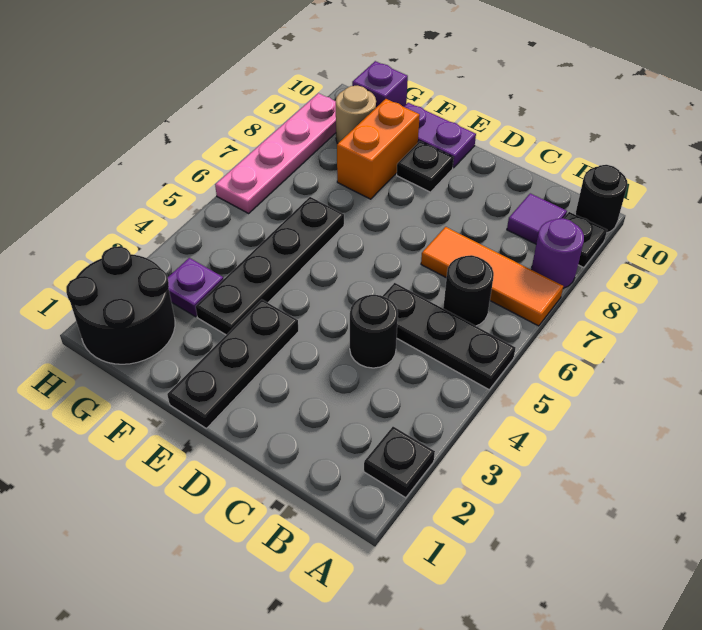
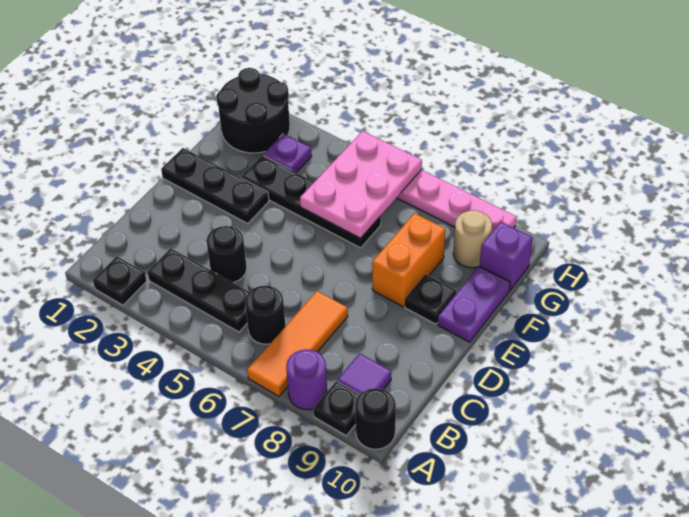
black plate A5:C5 level 1 -> black plate B3:B5 level 1
none -> pink plate F5:H6 level 2
orange brick F8:F9 level 1 -> orange brick E8:F8 level 1

